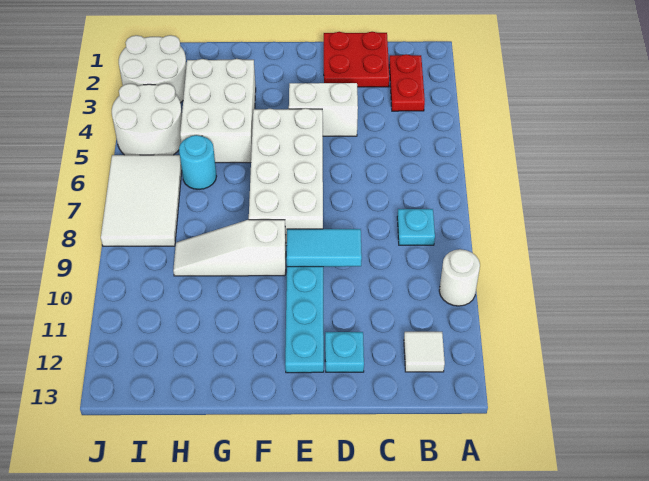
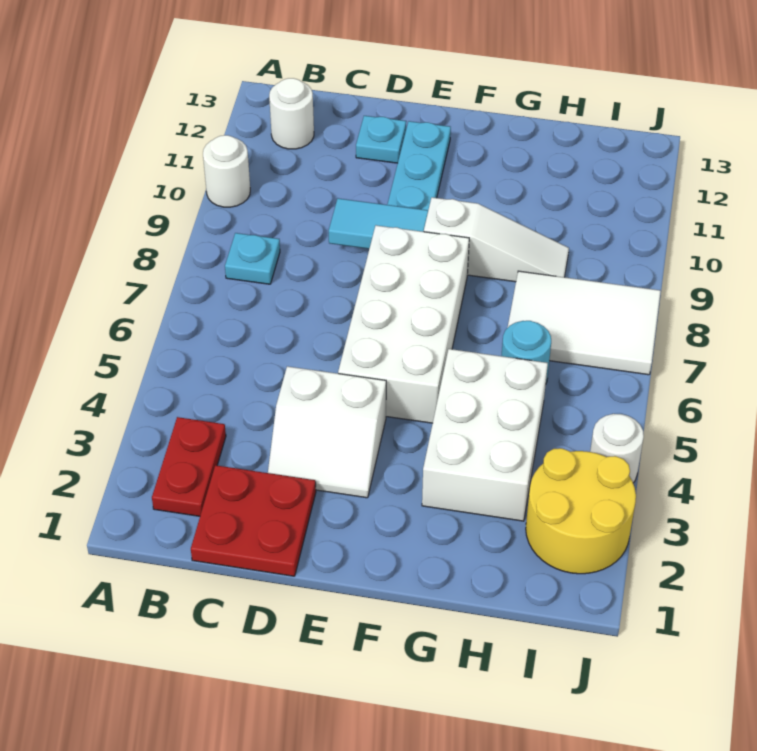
white tile B12 level 1 -> white round brick B12 level 1
white round brick I2:J3 level 1 -> yellow round brick I2:J3 level 1
white round brick I4:J5 level 1 -> white round brick J4 level 1
white tile I6:J8 level 1 -> white tile H7:J8 level 1

